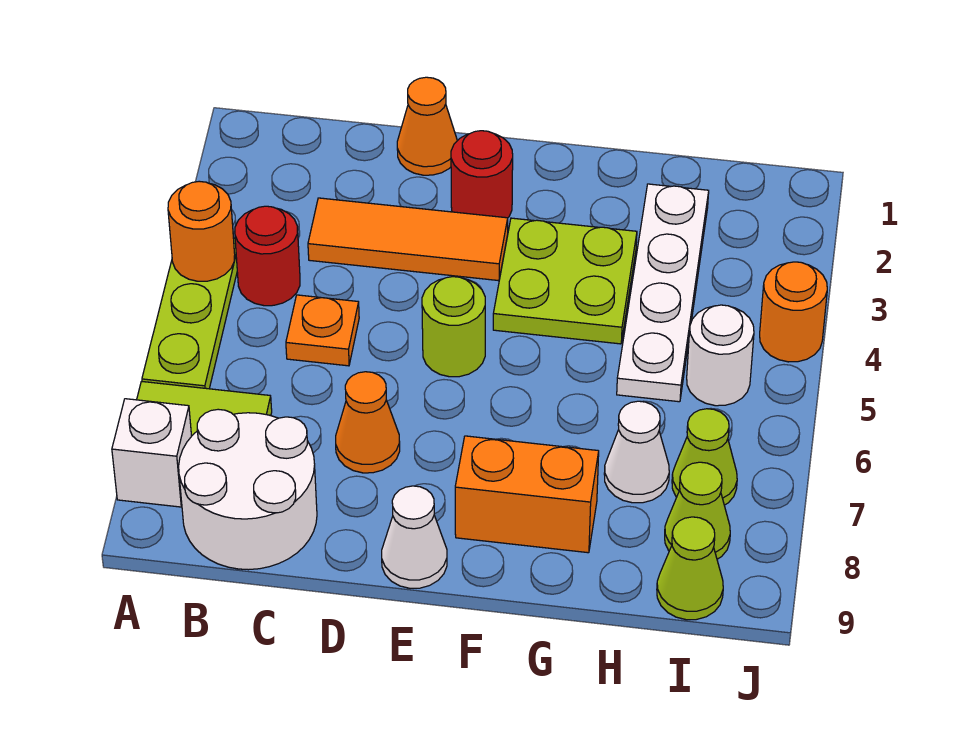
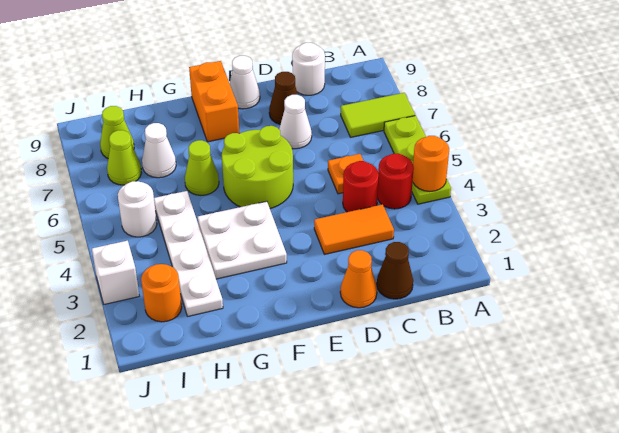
white brick A8 level 1 -> white brick J3 level 1
white round brick B8:C9 level 1 -> white round brick C9 level 1
none -> brown cone C1 level 1
orange tile C3:E3 level 1 -> orange tile C3:D3 level 1
orange cone D7 level 1 -> white cone D7 level 1
none -> brown cone D8 level 1
red round brick E2 level 1 -> red round brick C4 level 1
lime round brick E5 level 1 -> lime round brick E5:F6 level 1
lime plate F3:G4 level 1 -> white plate F3:G4 level 1
orange brick F8:G8 level 1 -> orange brick F8:F9 level 1
lime cone I9 level 1 -> lime cone G6 level 1
orange round brick J4 level 1 -> orange round brick I2 level 1

